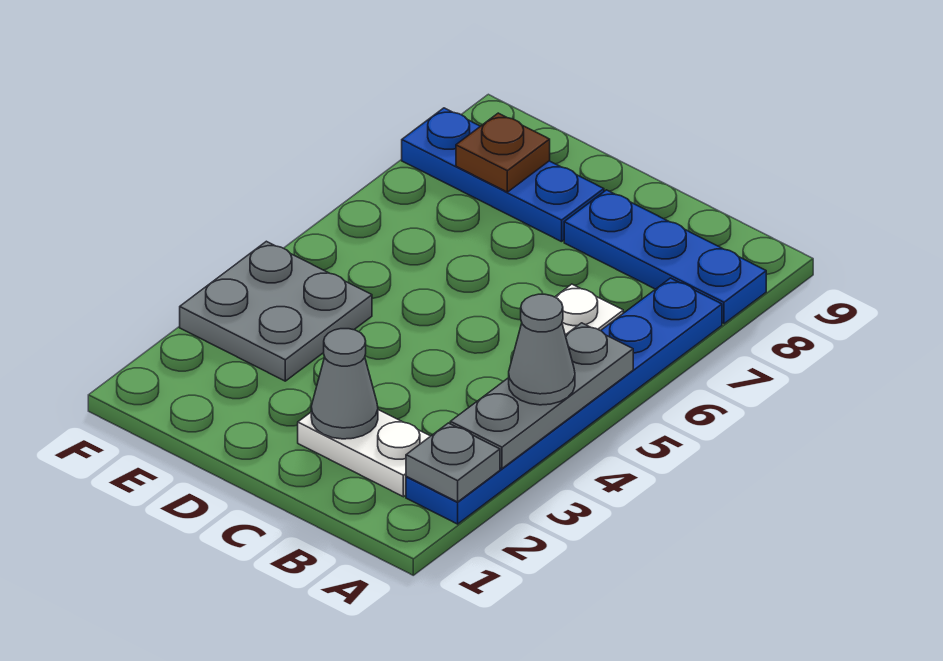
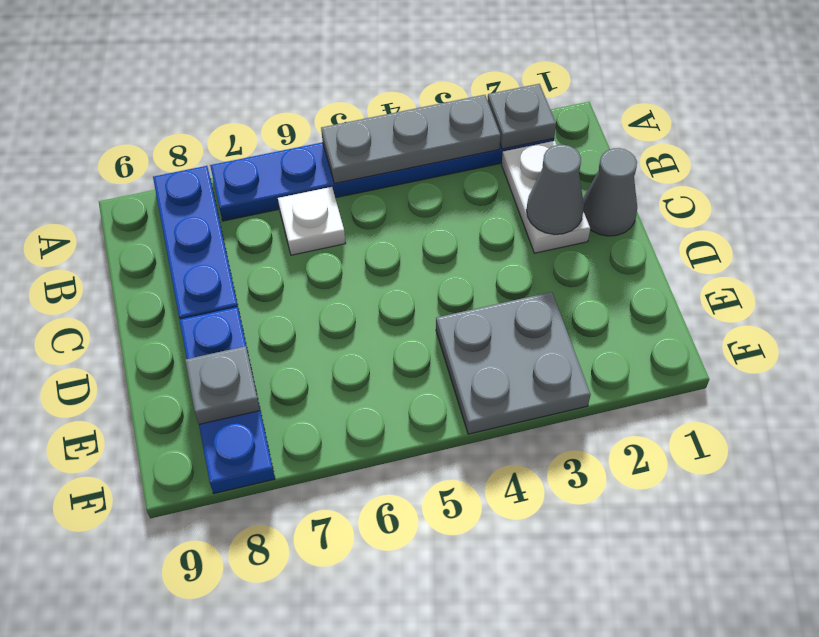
grey cone A4 level 3 -> grey cone C1 level 1
brown plate E8 level 2 -> grey plate E8 level 2

